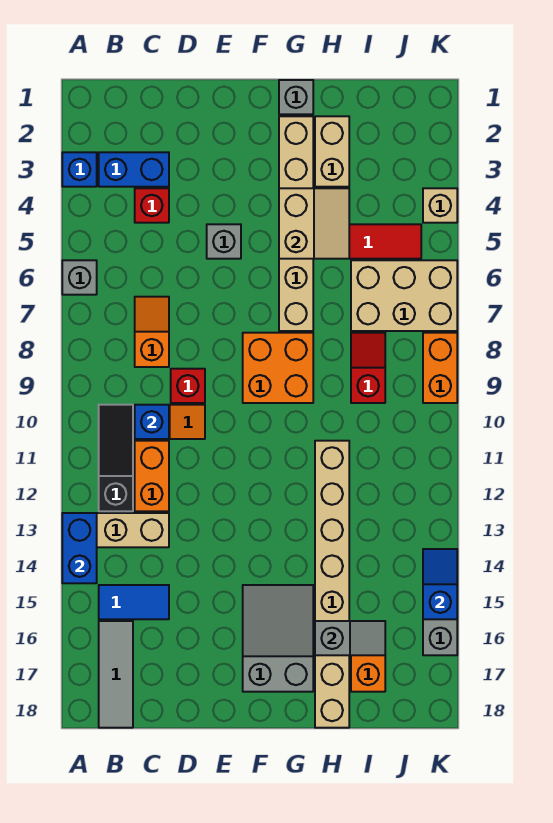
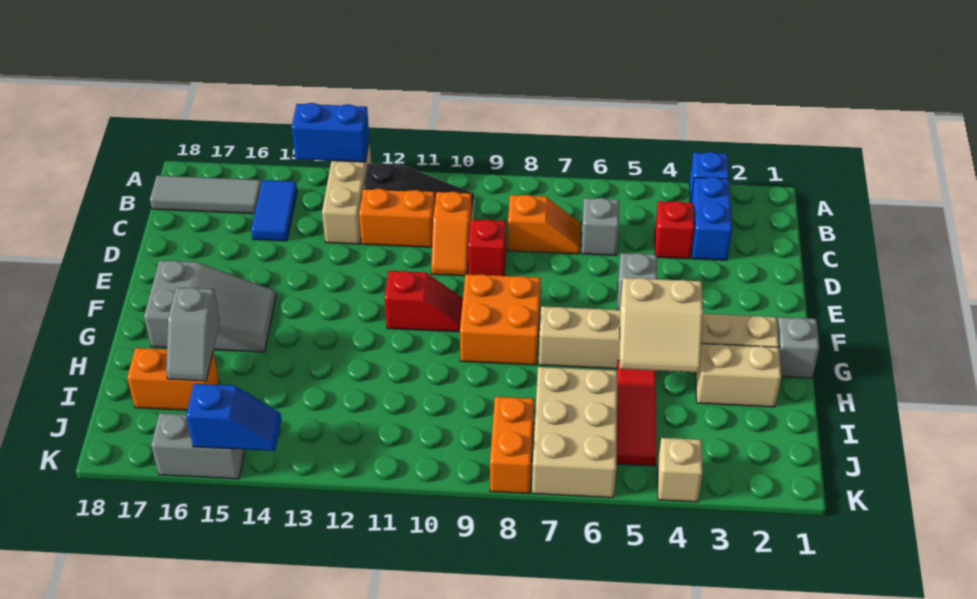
grey brick A6 level 1 -> grey brick C6 level 1
blue brick C10 level 2 -> none
tan brick H11:H18 level 1 -> none
red slope I8:I9 level 1 top 9 -> red slope F10:F11 level 1 top 11
orange brick K8:K9 level 1 -> orange brick J8:K8 level 1

